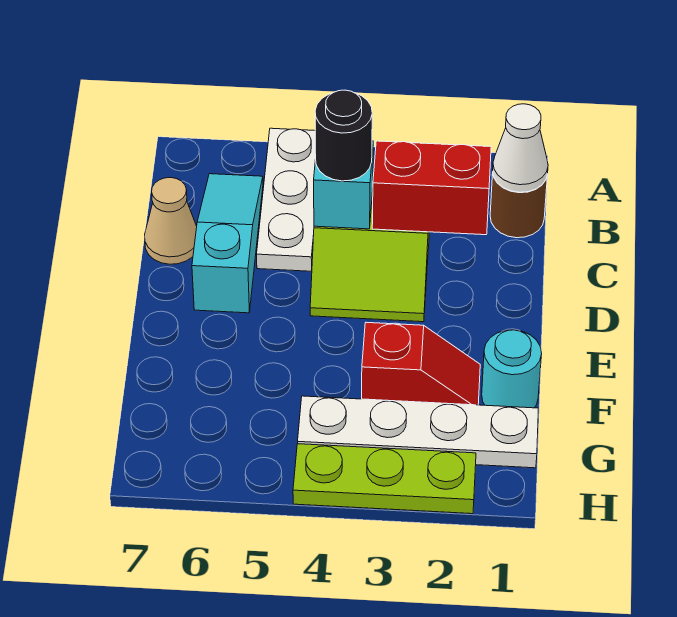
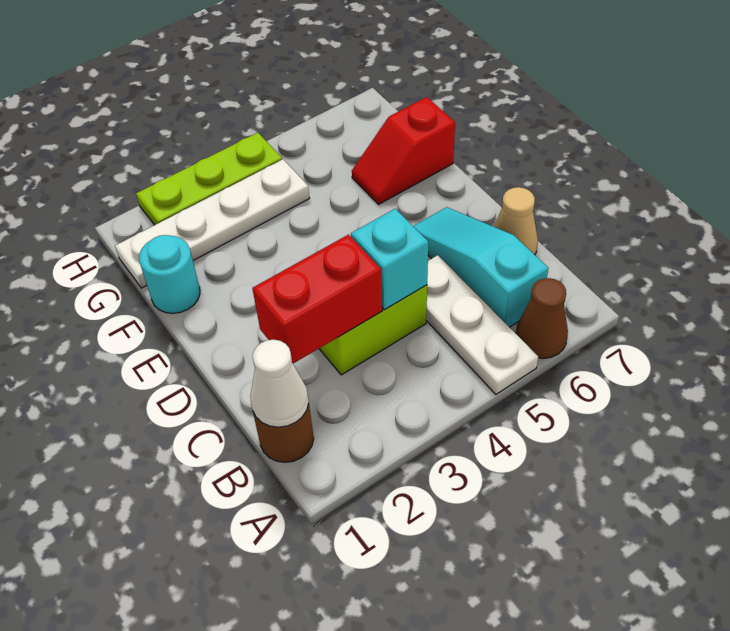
none -> brown cone A6 level 1
cyan slope B6:D6 level 1 top D -> cyan slope B6:D6 level 1 top B
black round brick C4 level 3 -> none
red slope F2:F3 level 1 top 3 -> red slope F6:F7 level 1 top 7

